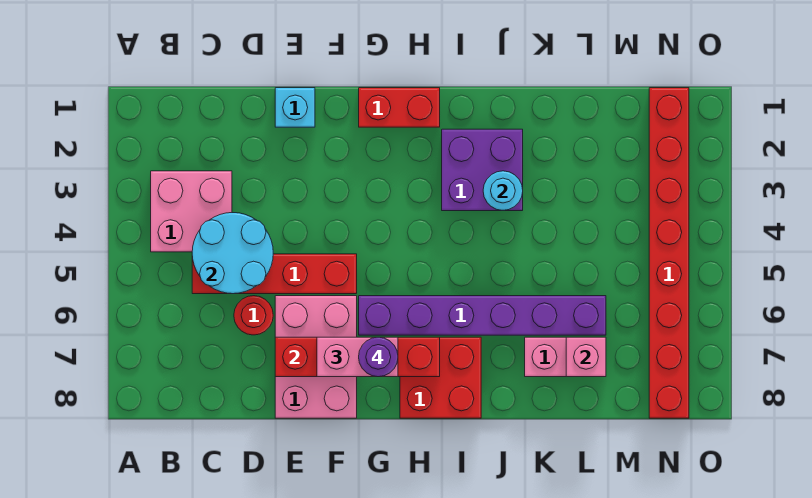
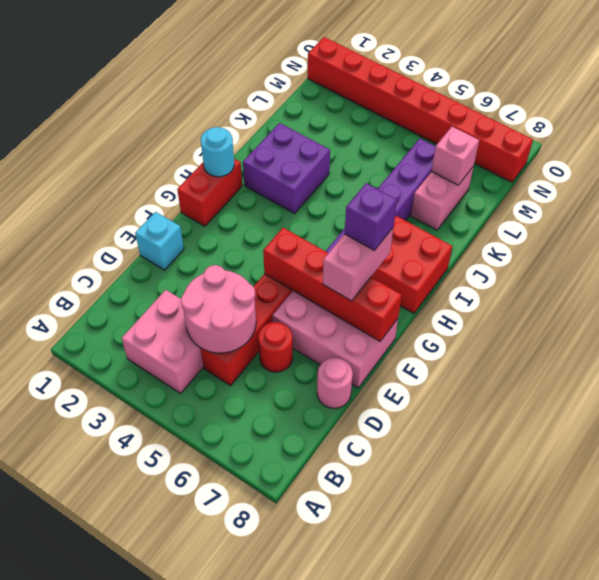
cyan round brick C4:D5 level 2 -> pink round brick C4:D5 level 2
none -> pink round brick D8 level 1
red brick E7:H7 level 2 -> red brick F5:F8 level 2
purple round brick G7 level 4 -> purple brick G7 level 4
cyan round brick J3 level 2 -> cyan round brick H1 level 2

